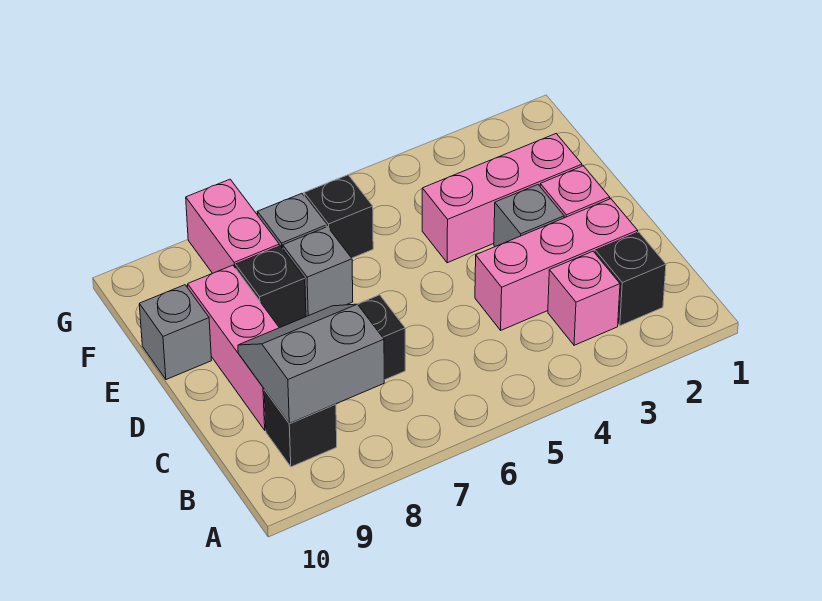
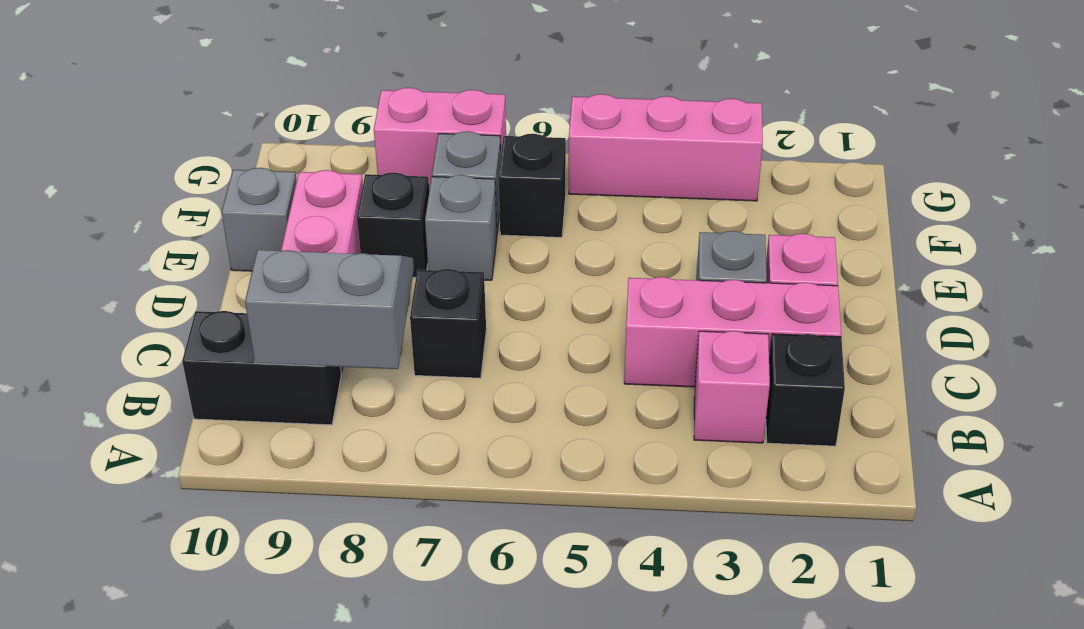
black brick B9 level 1 -> black brick B9:B10 level 1
pink brick E2:E4 level 1 -> pink brick G3:G5 level 1
pink brick F8:G8 level 1 -> pink brick G7:G8 level 1

